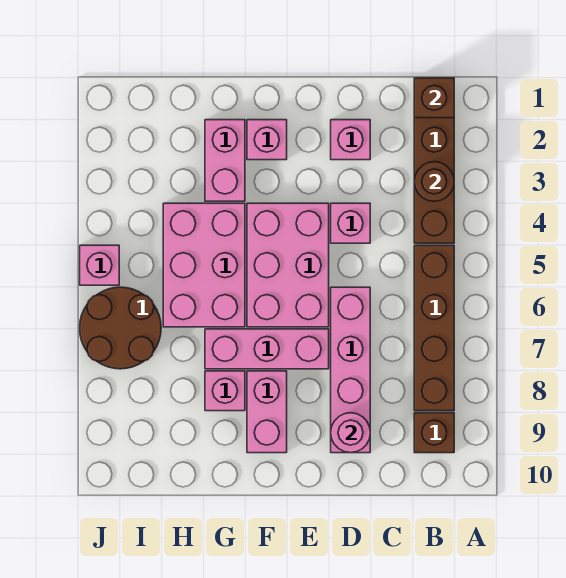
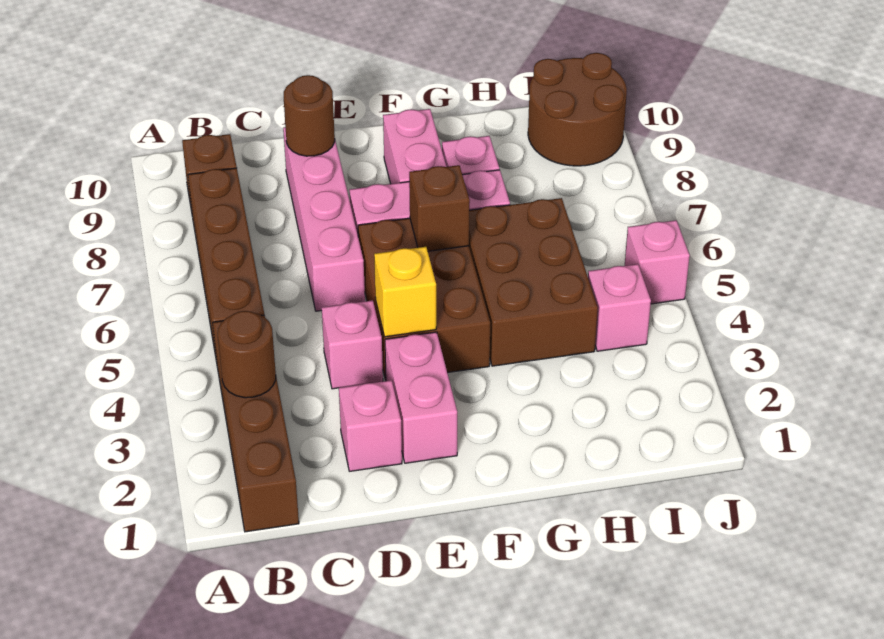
brown brick B1 level 2 -> brown brick F6 level 2
pink round brick D9 level 2 -> brown round brick D9 level 2
pink brick E4:F6 level 1 -> brown brick E4:F6 level 1
none -> yellow brick E4 level 2
pink brick F2 level 1 -> pink brick I4 level 1
pink brick G2:G3 level 1 -> pink brick E2:E3 level 1
pink brick G4:H6 level 1 -> brown brick G4:H6 level 1
brown round brick I6:J7 level 1 -> brown round brick I9:J10 level 1

